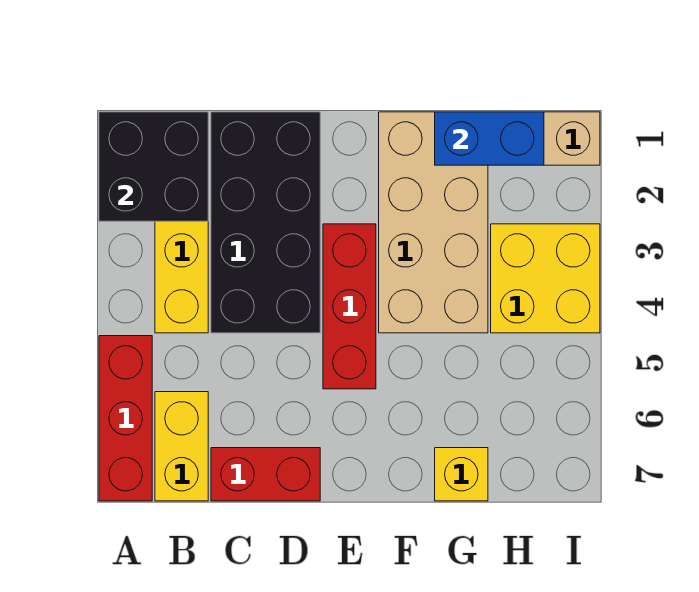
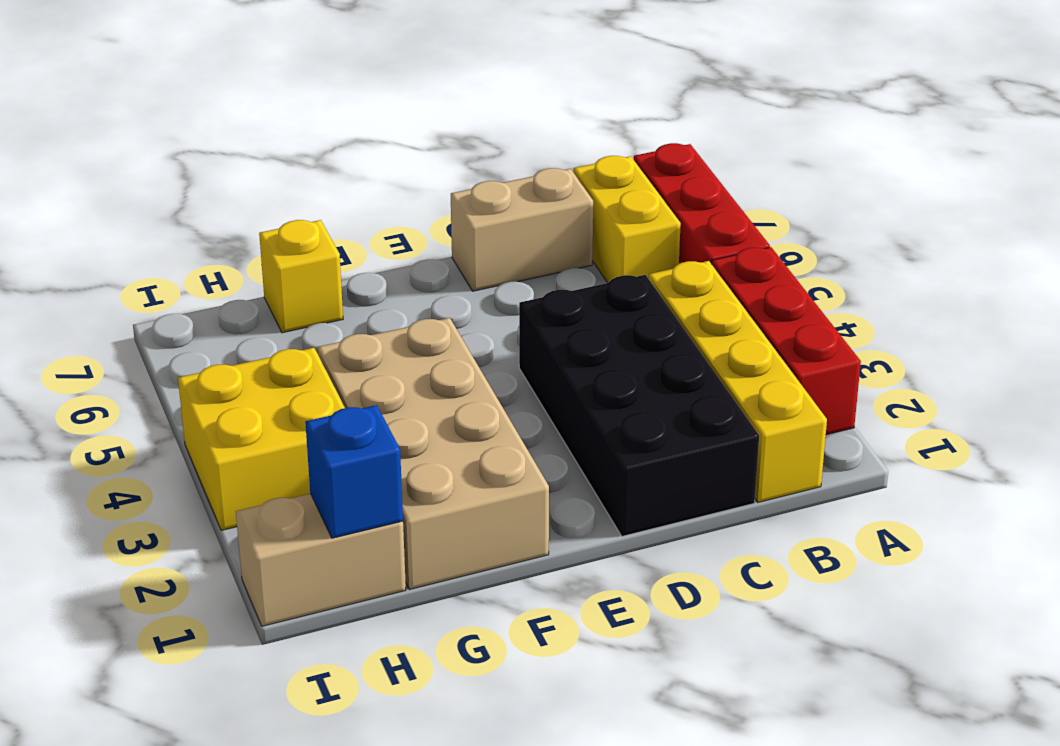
black brick A1:B2 level 2 -> none
red brick C7:D7 level 1 -> tan brick C7:D7 level 1
red brick E3:E5 level 1 -> red brick A2:A4 level 1
blue brick G1:H1 level 2 -> blue brick H1 level 2

